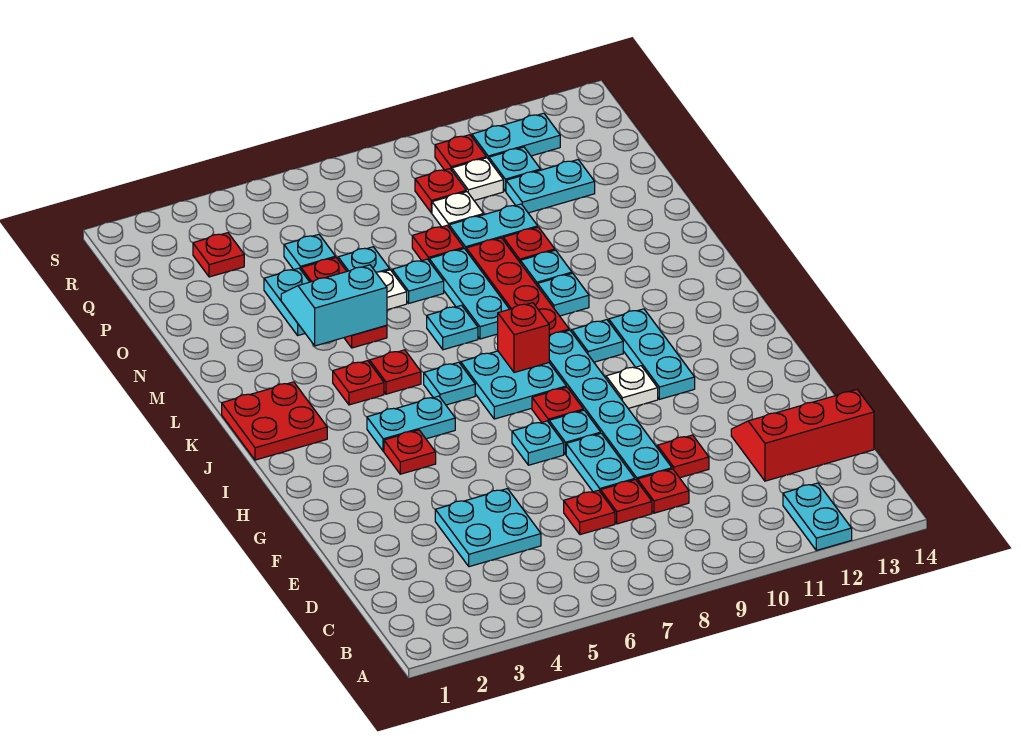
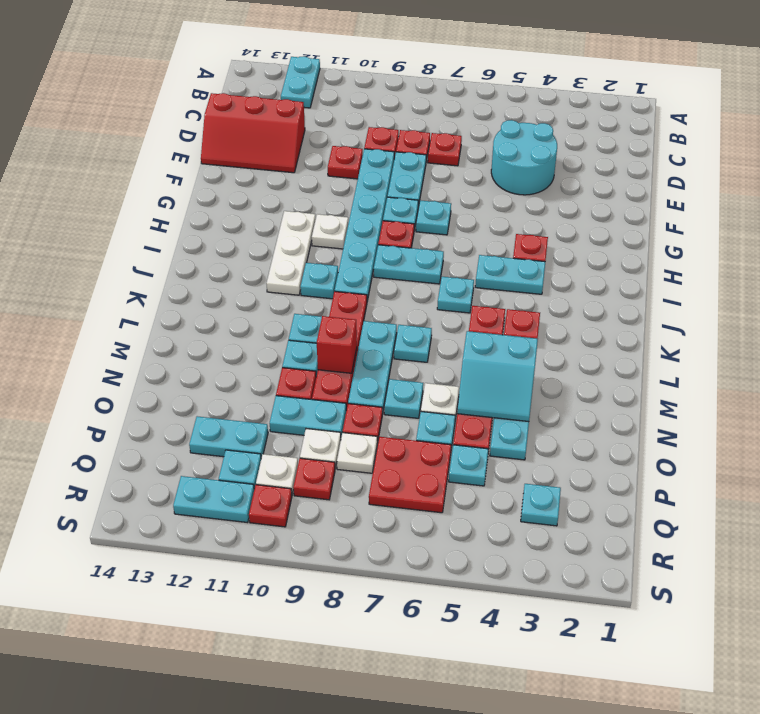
cyan plate D4:E5 level 1 -> cyan round brick D4:E5 level 1
cyan plate H11:J11 level 1 -> white plate H11:J11 level 1
cyan plate I7:J8 level 1 -> cyan plate I7:I8 level 1
red plate J1:K2 level 1 -> red plate P6:Q7 level 1
red brick J8 level 2 -> red brick M9 level 2
none -> white plate P8 level 1
red plate Q3 level 1 -> cyan plate Q3 level 1

